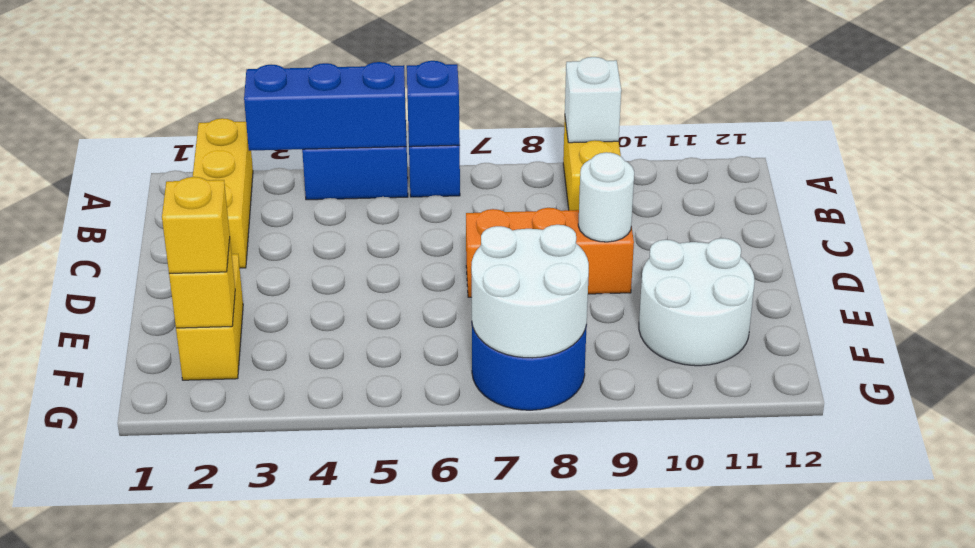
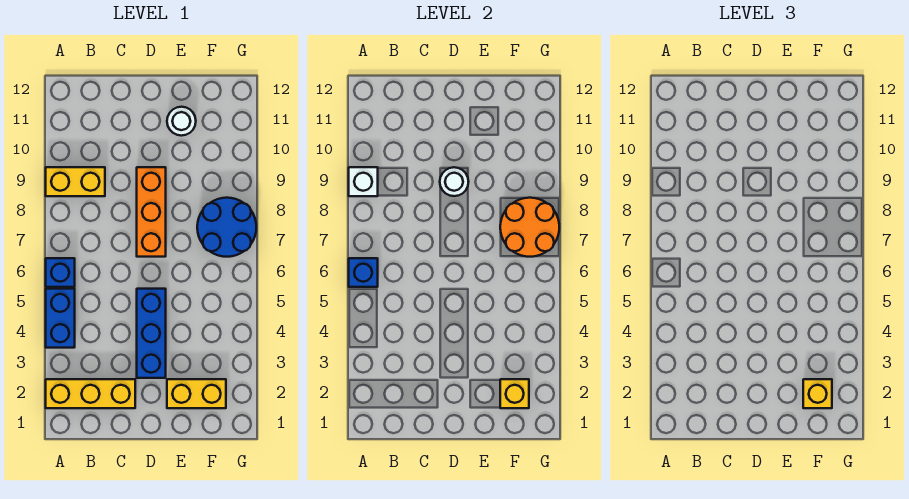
blue brick A3:A5 level 2 -> blue brick D3:D5 level 1
white round brick E10:F11 level 1 -> white round brick E11 level 1
white round brick F7:G8 level 2 -> orange round brick F7:G8 level 2

